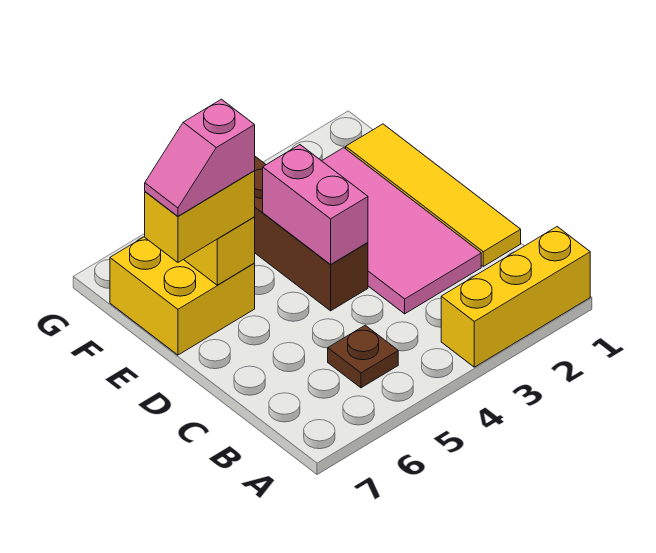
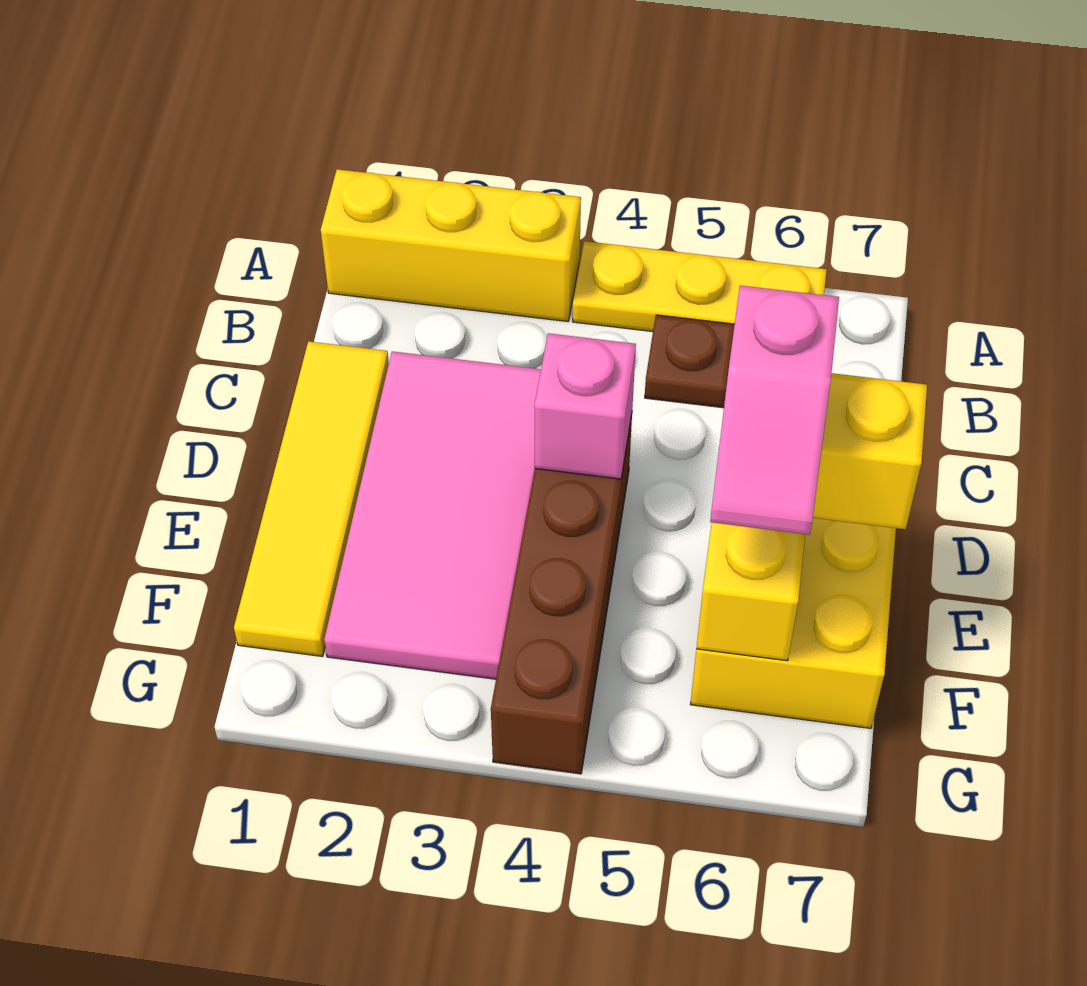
none -> yellow plate A4:A6 level 1
pink brick D4:E4 level 2 -> pink brick D4 level 2
pink slope E6:E7 level 4 top 6 -> pink slope E6:F6 level 4 top E

